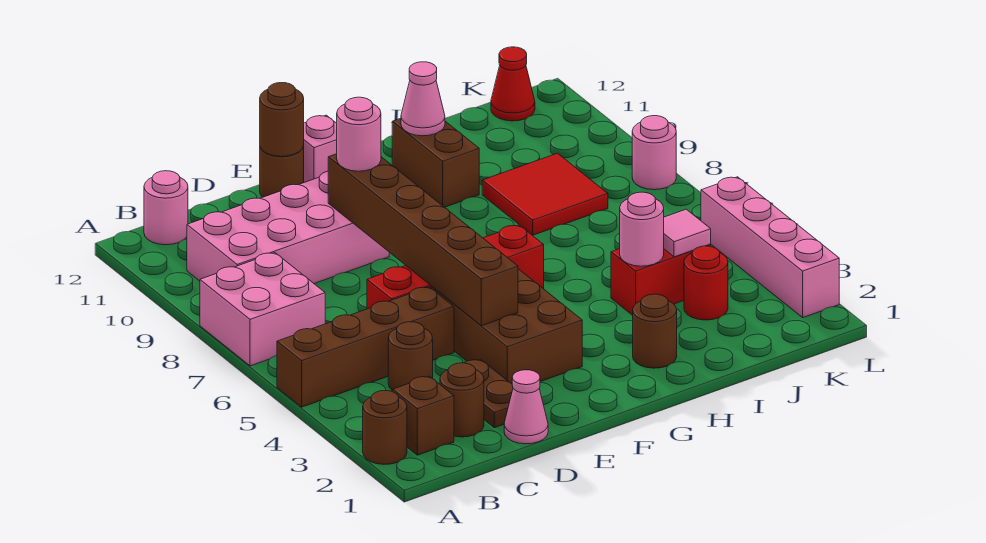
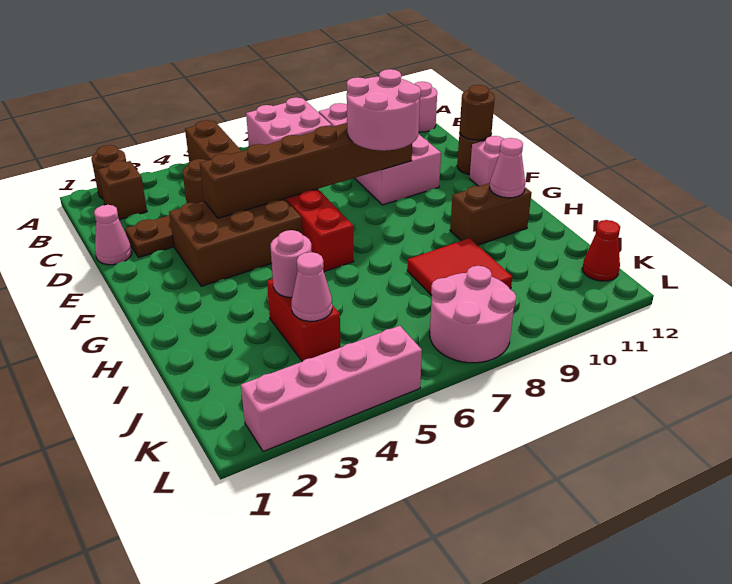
brown round brick C2 level 1 -> none
pink round brick E9 level 3 -> pink round brick E8:F9 level 3
brown round brick H2 level 1 -> none
red round brick J3 level 1 -> none
pink tile J4 level 2 -> pink cone J4 level 2
pink round brick L8 level 1 -> pink round brick K7:L8 level 1

